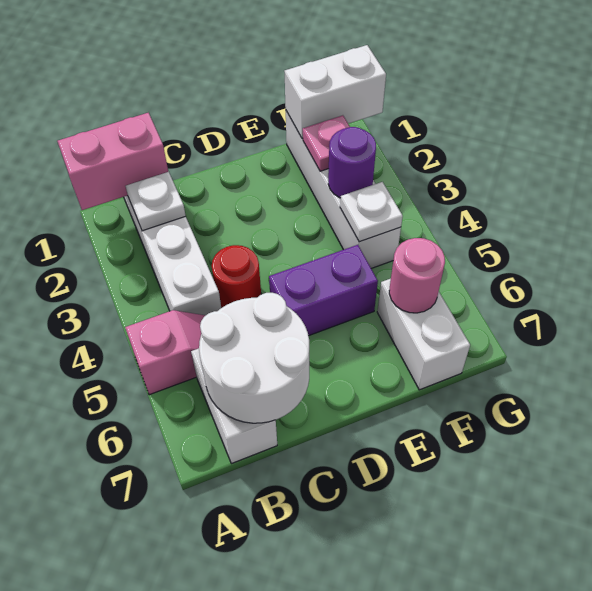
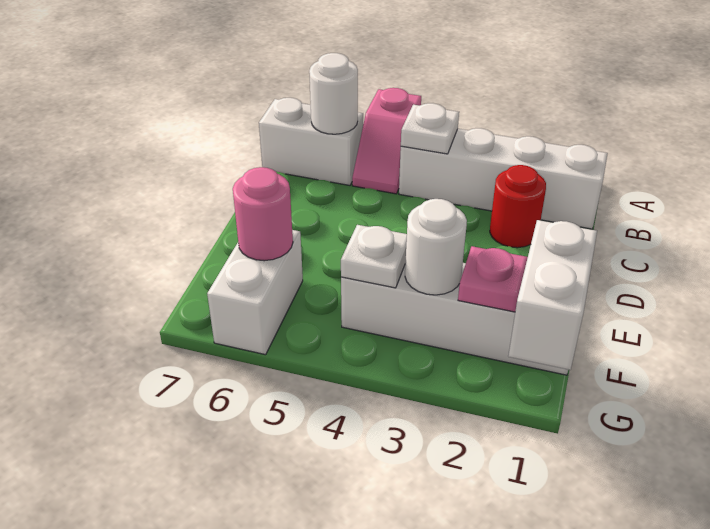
pink brick A1:B1 level 2 -> none
white plate B2 level 2 -> white plate B4 level 2
white round brick B6:C7 level 2 -> white round brick B6 level 2
red round brick C4 level 1 -> red round brick C2 level 1
purple brick D5:E5 level 1 -> none
purple round brick F3 level 2 -> white round brick F3 level 2
white brick F6:F7 level 1 -> white brick F6:G6 level 1

